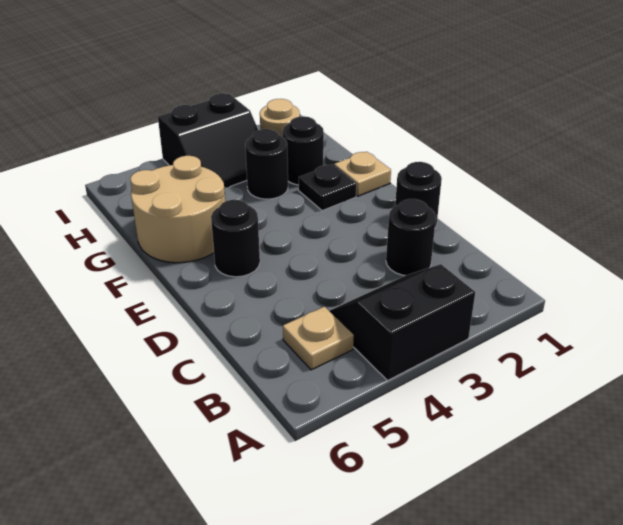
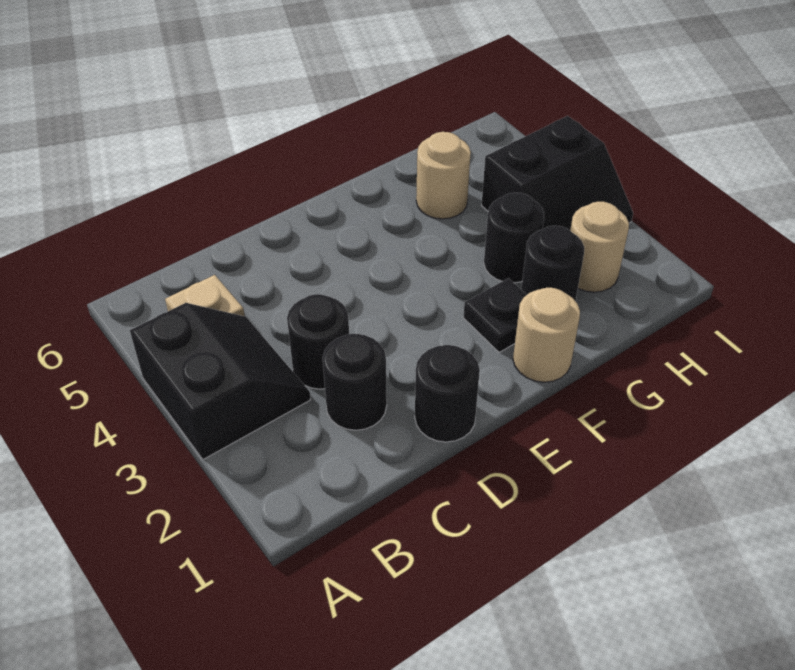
black round brick E5 level 1 -> black round brick C3 level 1
tan plate F1 level 1 -> tan round brick F1 level 1
tan round brick F5:G6 level 1 -> tan round brick G5 level 1
black slope H3:I4 level 1 top I -> black slope H3:I4 level 1 top 4

